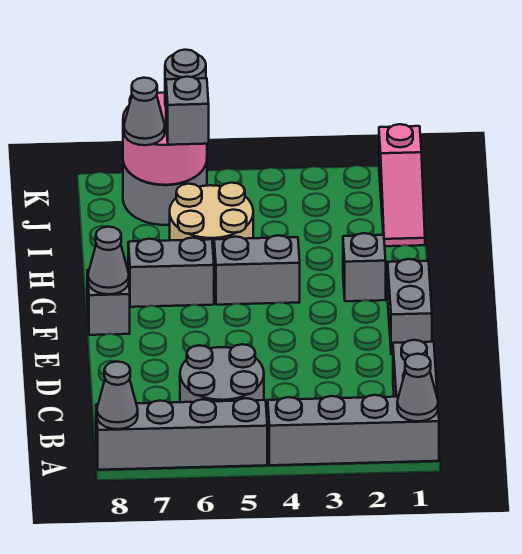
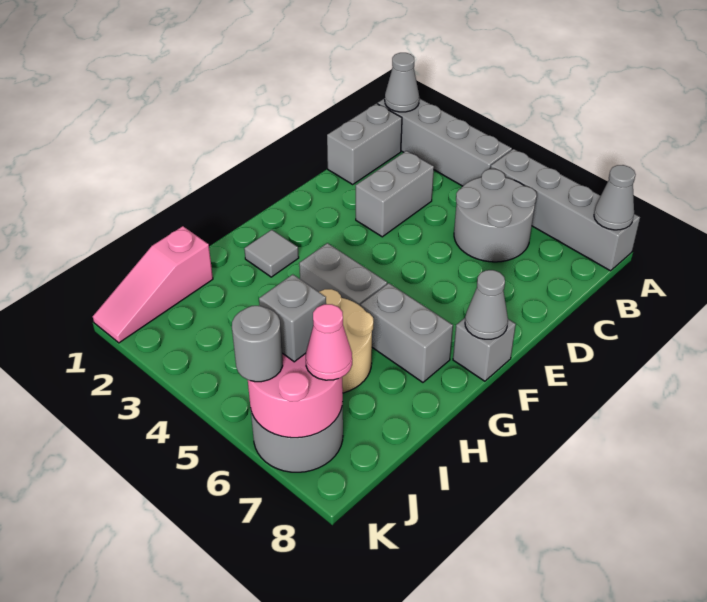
grey brick E1:F1 level 1 -> grey brick C3:D3 level 1
grey brick G2 level 1 -> grey tile G2 level 1
pink slope I1:K1 level 1 top K -> pink slope I1:K1 level 1 top I
grey cone J7 level 3 -> pink cone J7 level 3

